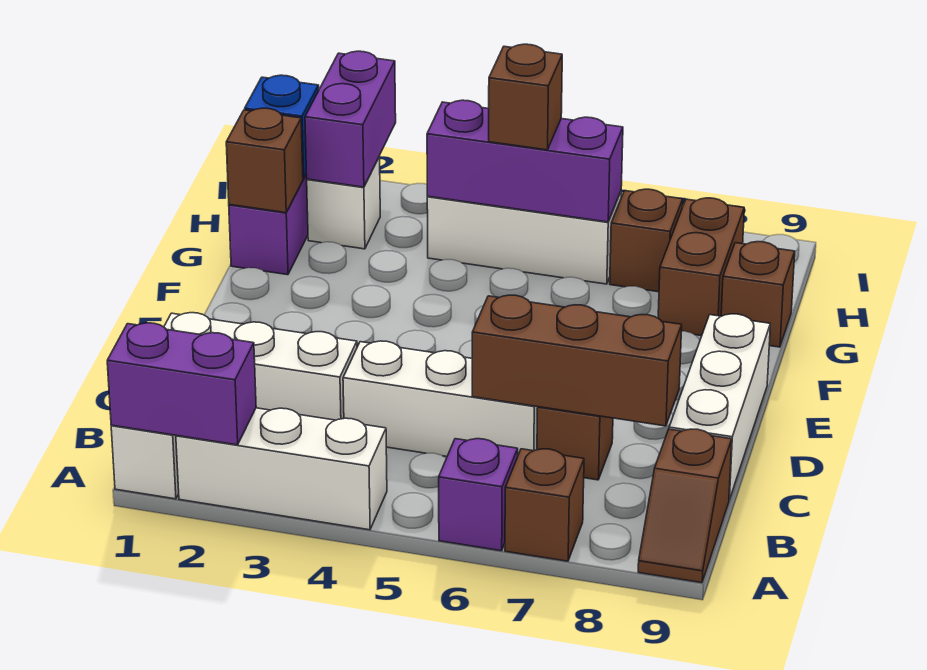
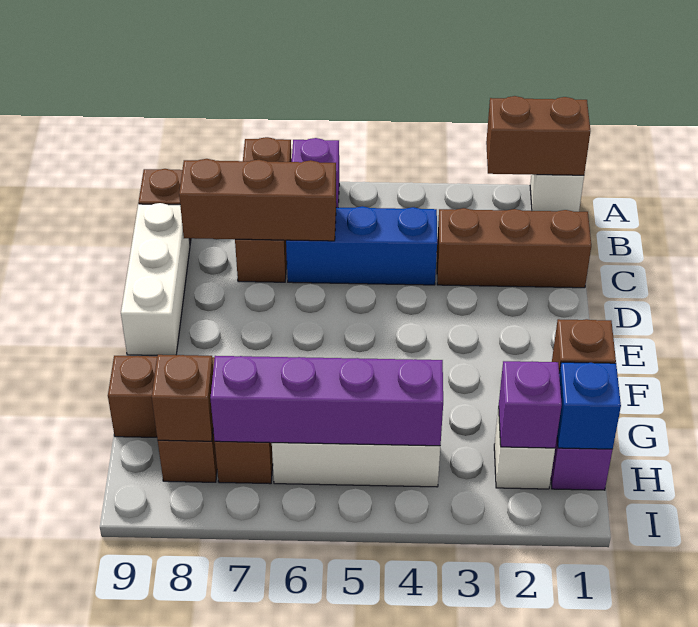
purple brick A1:A2 level 2 -> brown brick A1:A2 level 2
white brick A2:A4 level 1 -> none
white brick C1:C3 level 1 -> brown brick C1:C3 level 1
white brick C4:C6 level 1 -> blue brick C4:C6 level 1
purple brick H2:I2 level 2 -> purple brick H2 level 2
purple brick H4:H6 level 2 -> purple brick H4:H7 level 2
brown brick H5 level 3 -> brown brick H8 level 2

